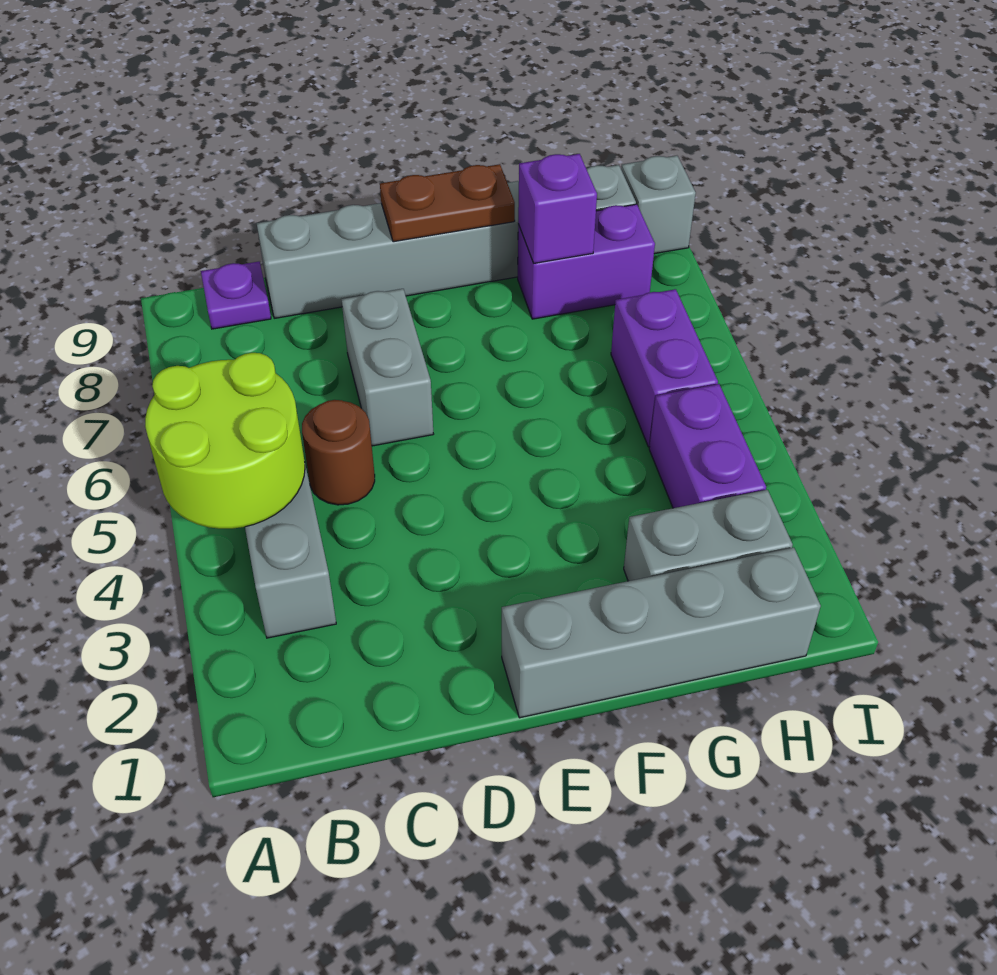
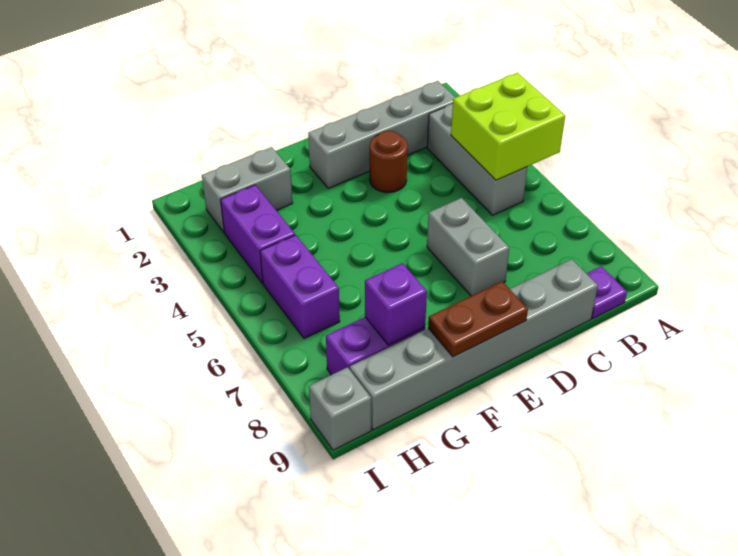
lime round brick A4:B5 level 2 -> lime brick A4:B5 level 2
brown round brick C5 level 1 -> brown round brick D3 level 1
grey brick E1:H1 level 1 -> grey brick B2:E2 level 1

